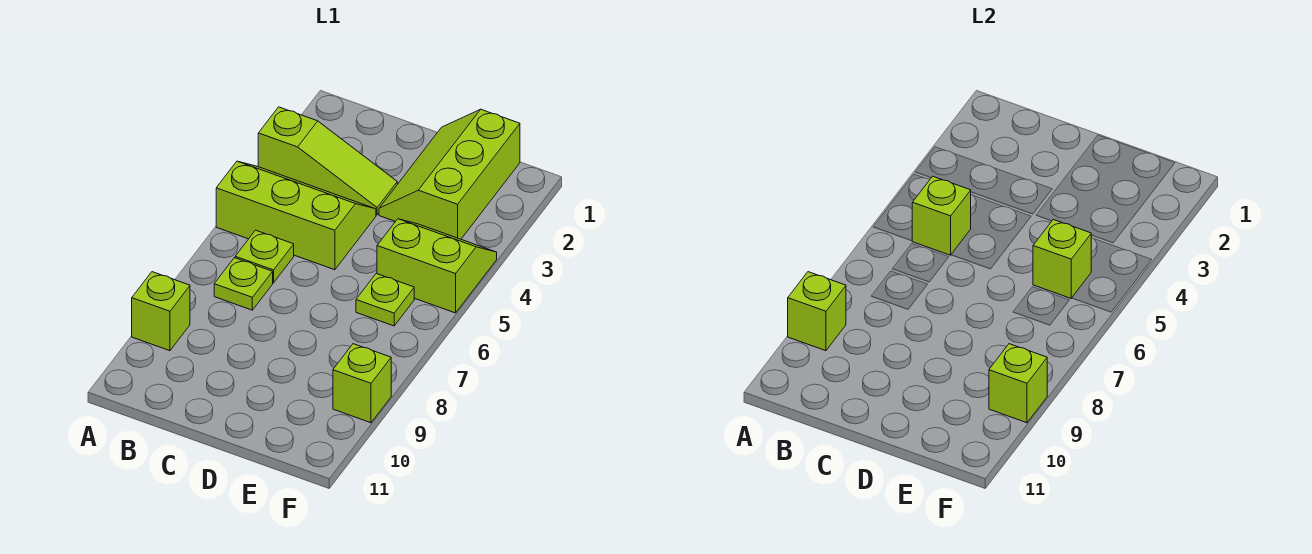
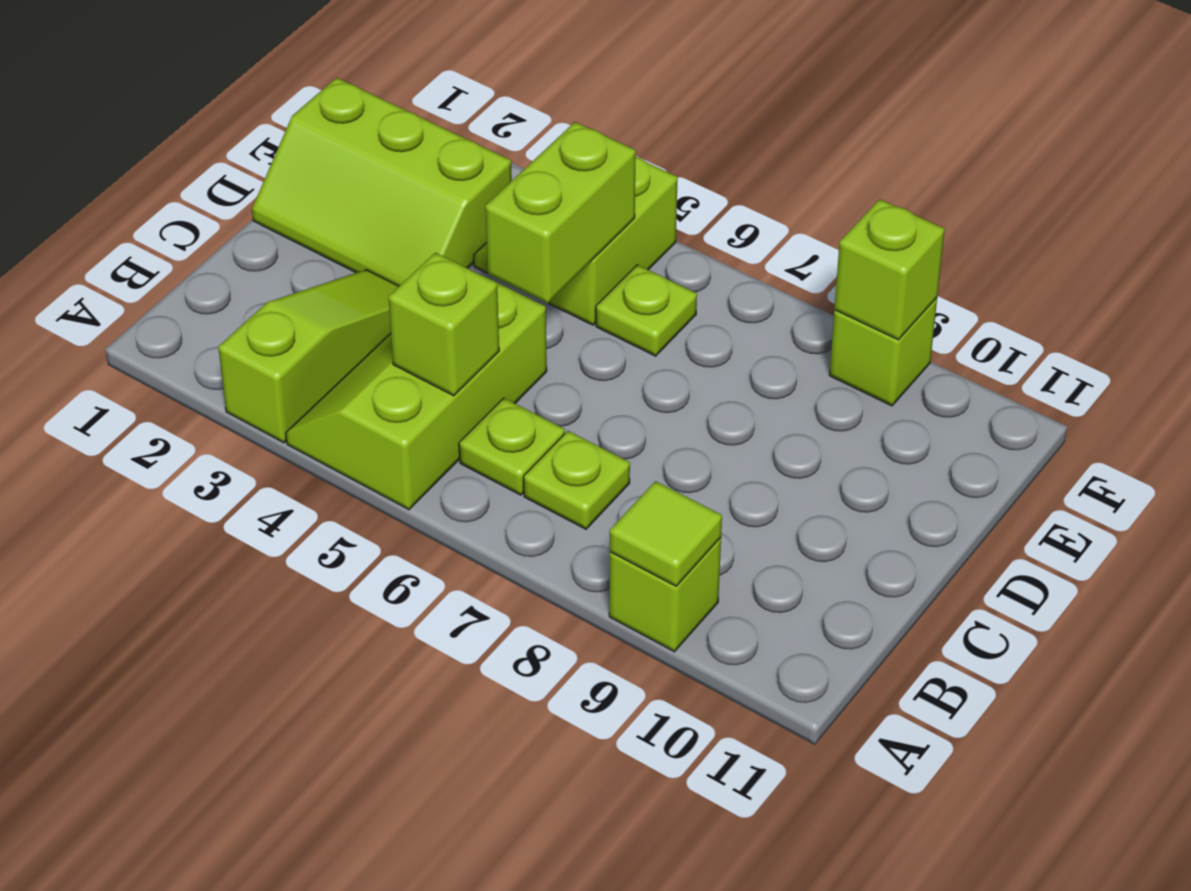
lime brick A9 level 2 -> lime tile A9 level 2
lime brick E5 level 2 -> lime brick D5:E5 level 2

